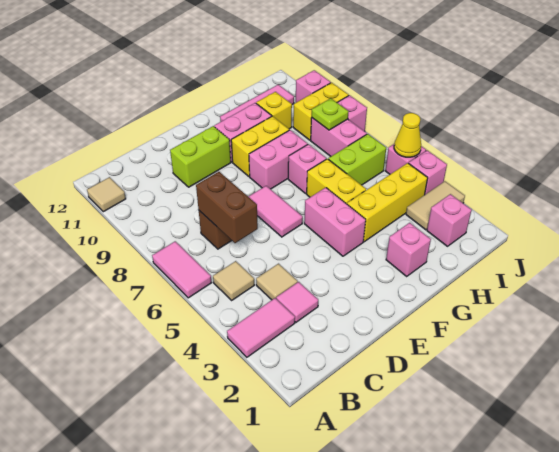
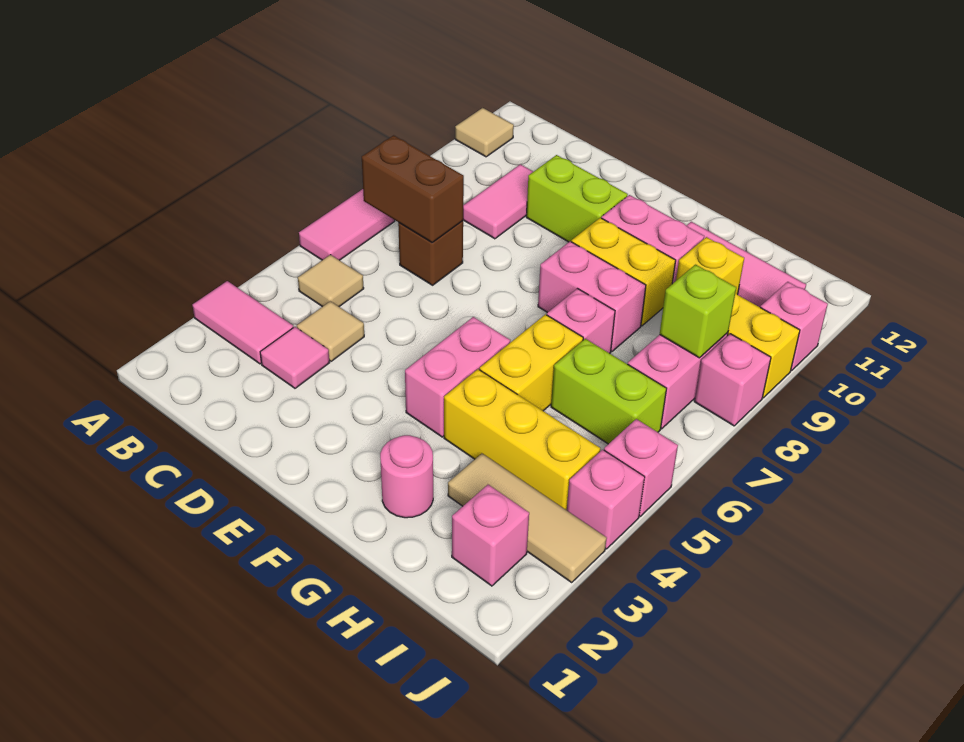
brown brick C6:C7 level 2 -> brown brick B7:C7 level 2
pink tile E6:E7 level 1 -> pink tile C9:C10 level 1
pink brick G2 level 1 -> pink round brick G2 level 1
tan tile I3:J3 level 1 -> tan tile H3:J3 level 1
lime plate I8 level 2 -> lime brick I8 level 2
yellow cone J5 level 2 -> none

